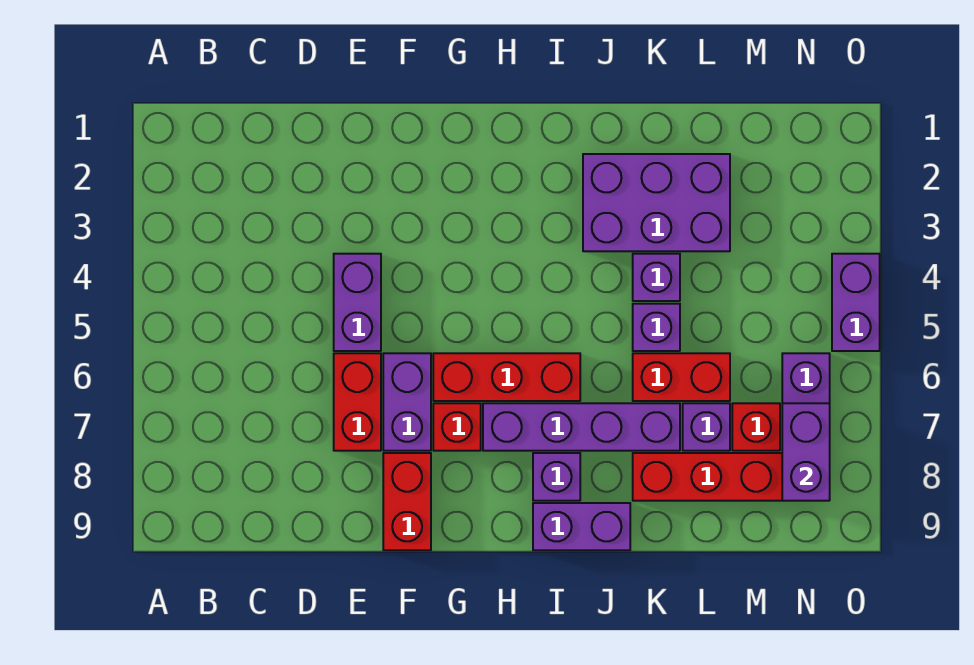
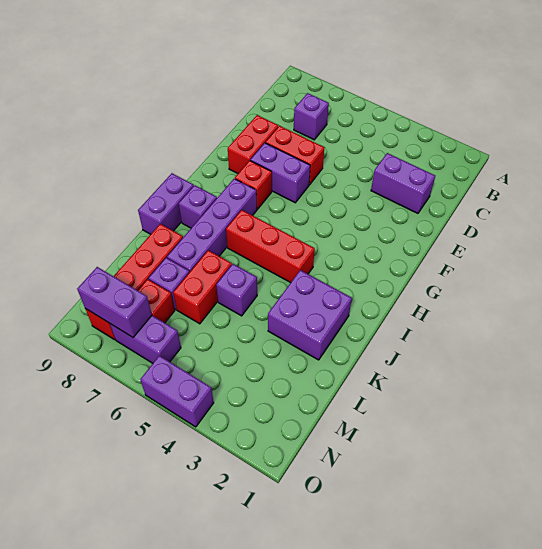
purple brick E4:E5 level 1 -> purple brick D2:D3 level 1
red brick F8:F9 level 1 -> red brick E8:F8 level 1
red brick G6:I6 level 1 -> red brick I4:I6 level 1
purple brick J2:L3 level 1 -> purple brick J2:K3 level 1
purple brick K4 level 1 -> purple brick C7 level 1

